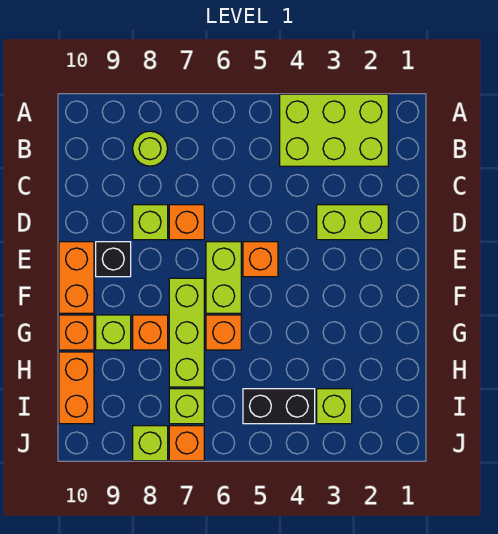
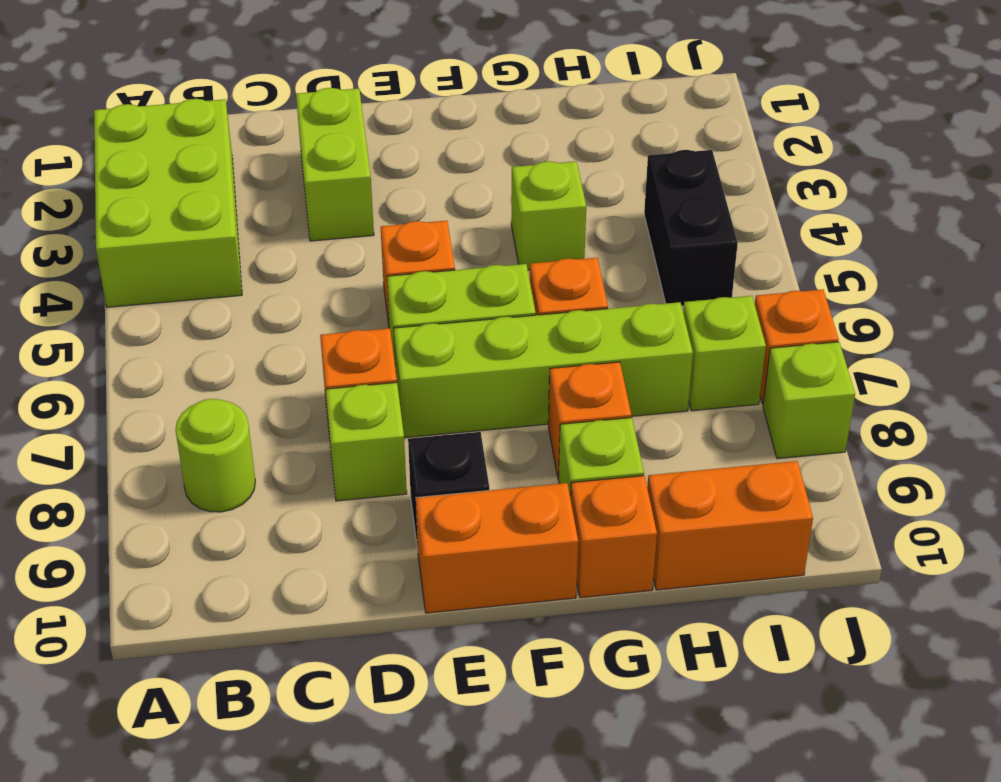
lime brick F7:H7 level 1 -> lime brick E7:H7 level 1
lime brick I3 level 1 -> lime brick G4 level 1

